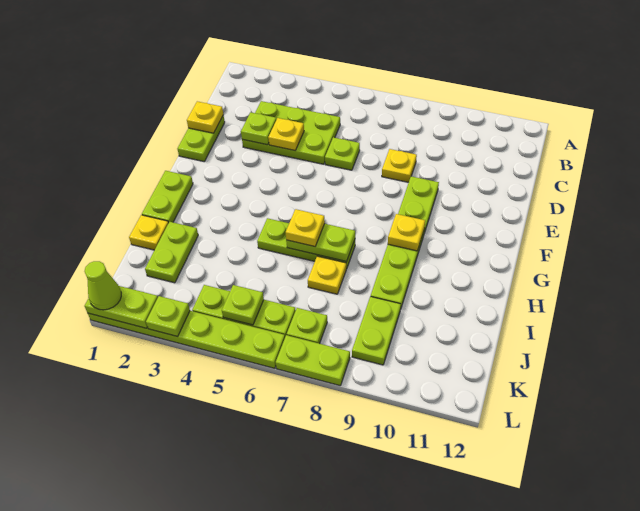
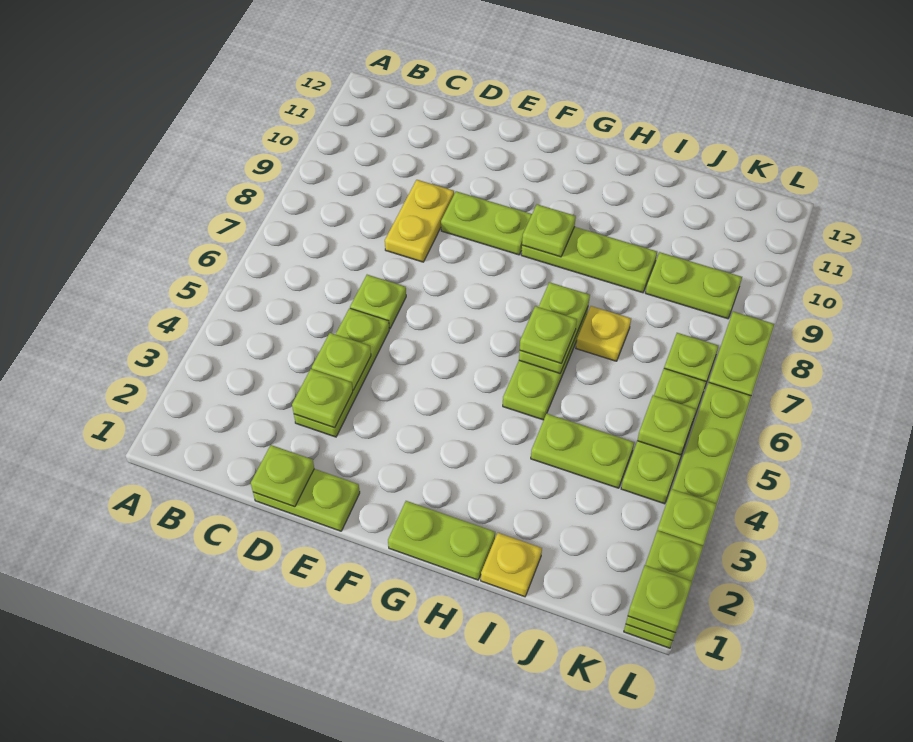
lime plate C3:D5 level 1 -> lime plate D3:D5 level 1
yellow plate D1 level 2 -> lime plate D1 level 2
yellow plate D4 level 2 -> lime plate D4 level 2
yellow plate D8 level 1 -> yellow plate D8:D9 level 1
yellow plate G9 level 2 -> lime plate G9 level 2
yellow plate H6 level 3 -> lime plate H6 level 3
lime plate I2:J2 level 1 -> lime plate I4:J4 level 1
lime cone L1 level 3 -> lime plate L1 level 3

